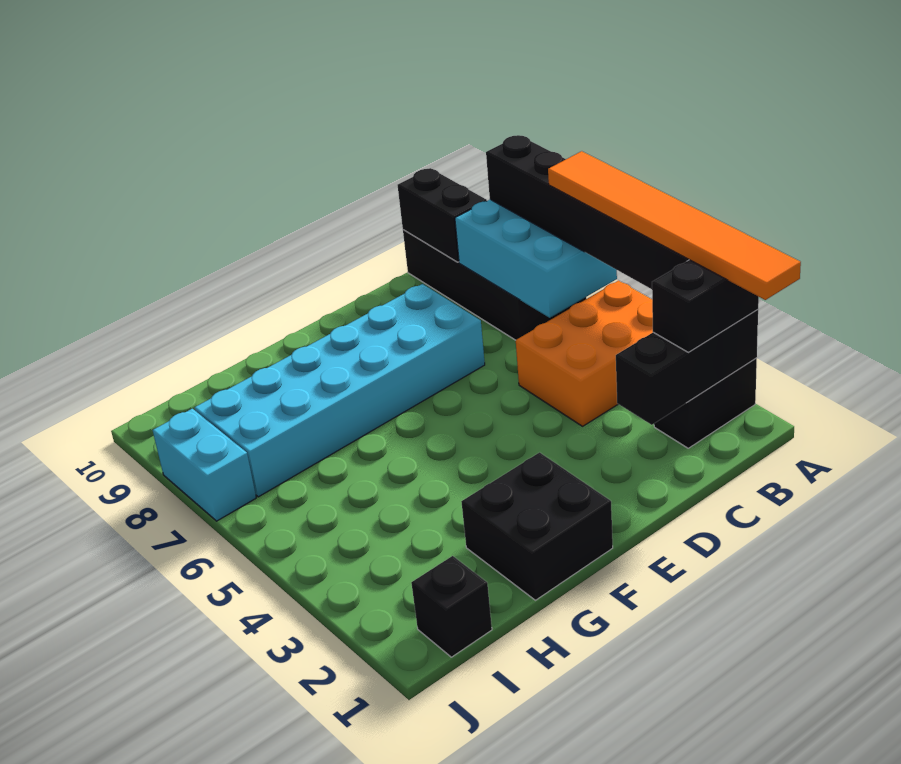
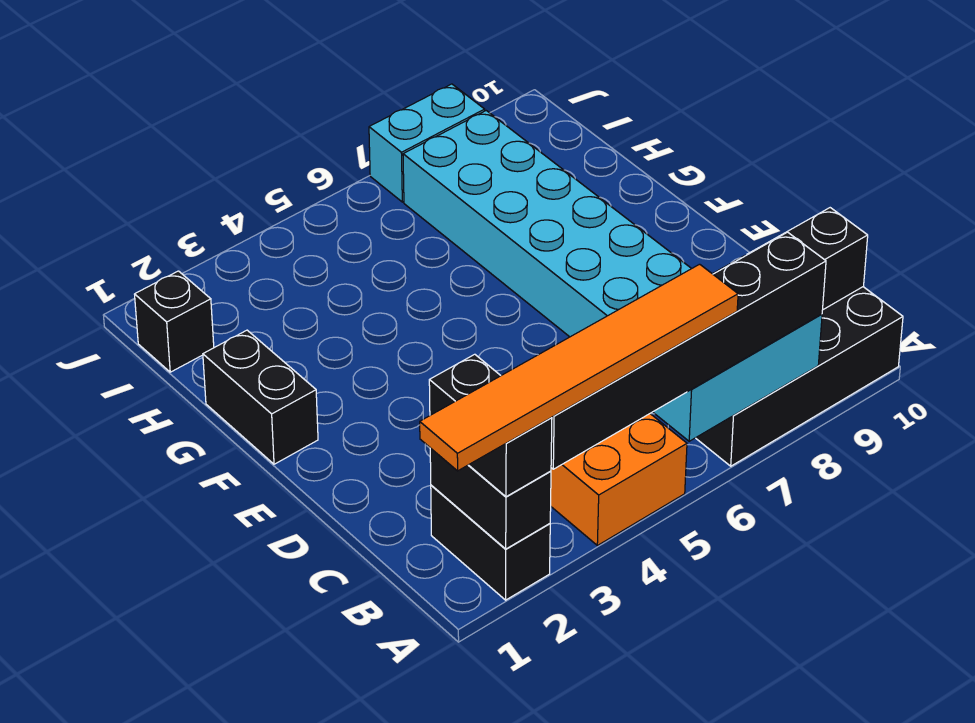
black brick A2:C2 level 2 -> black brick A2:B2 level 2
black brick F1:G2 level 1 -> black brick F1:G1 level 1

